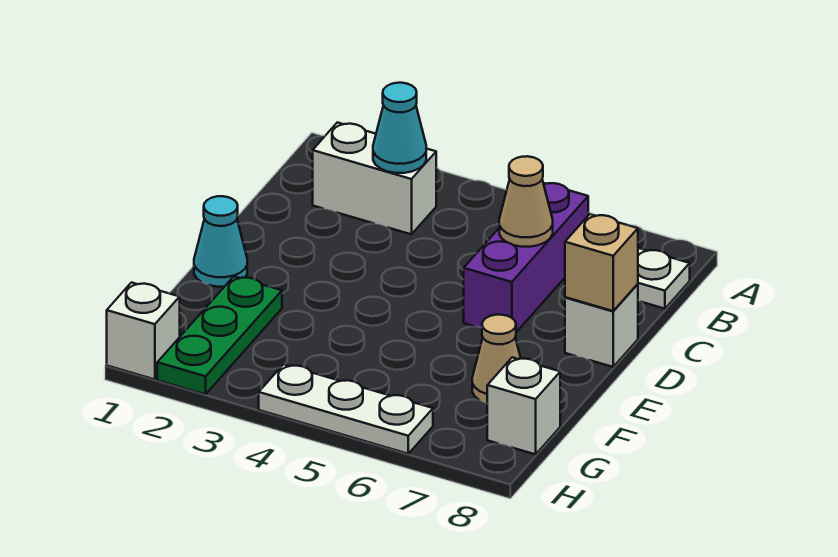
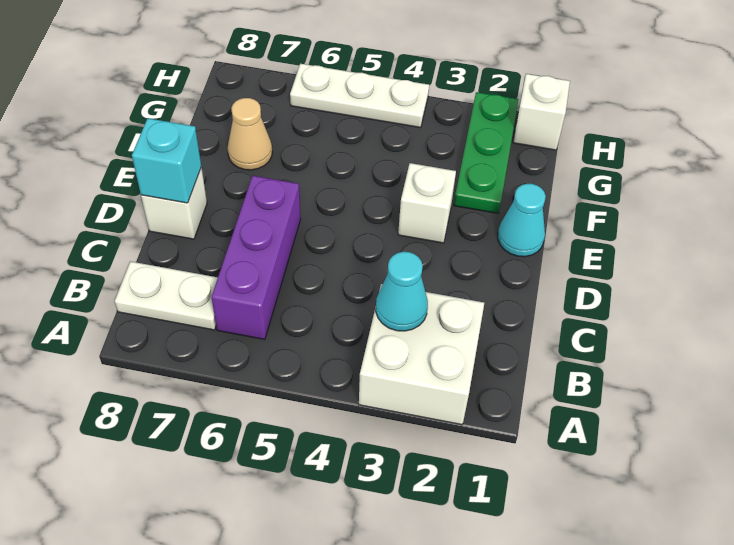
white brick B2:B3 level 1 -> white brick A2:B3 level 1
tan cone C6 level 2 -> none
tan brick D8 level 2 -> cyan brick D8 level 2
white brick G8 level 1 -> white brick E3 level 1

